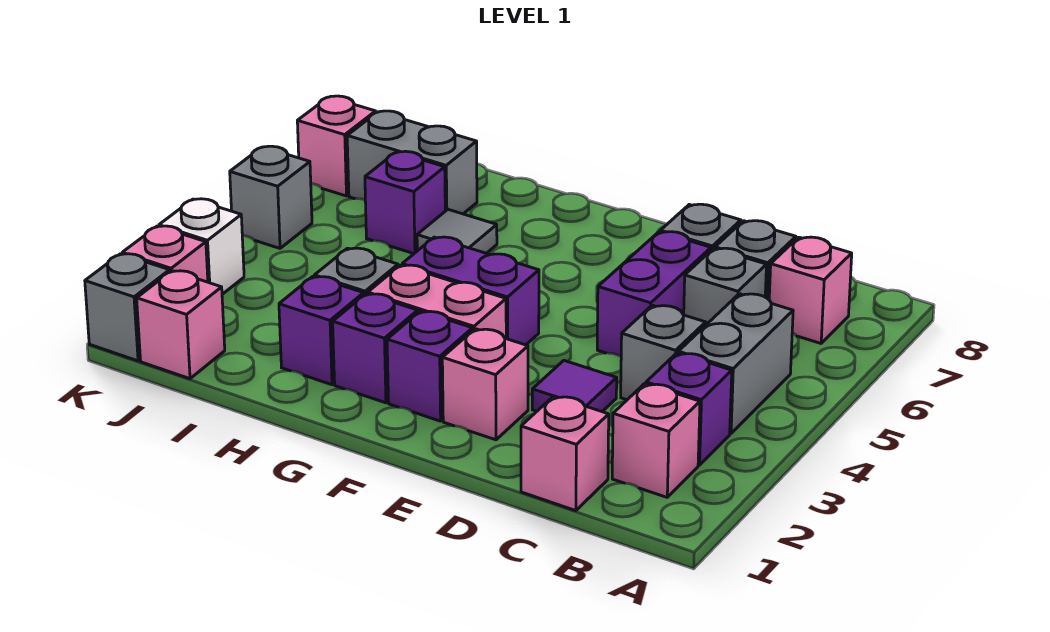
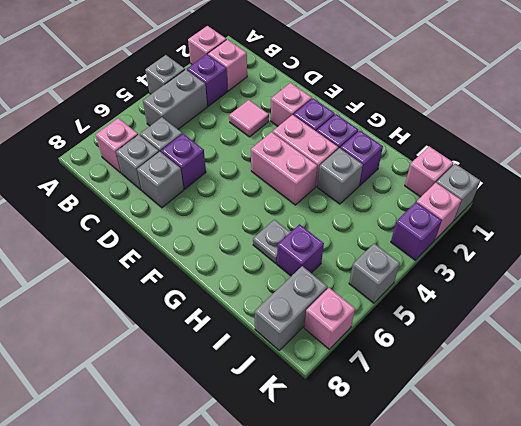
pink brick C1 level 1 -> pink brick A2 level 1
grey brick C4 level 1 -> grey brick A4 level 1
purple tile D3 level 1 -> pink tile D3 level 1
purple brick D5:D6 level 1 -> purple brick D6 level 1
purple brick F4:G4 level 1 -> pink brick F4:G4 level 1
grey tile H6 level 1 -> grey plate H6 level 1
grey brick I7:J7 level 1 -> grey brick J7:J8 level 1
white brick K3 level 1 -> purple brick K3 level 1

